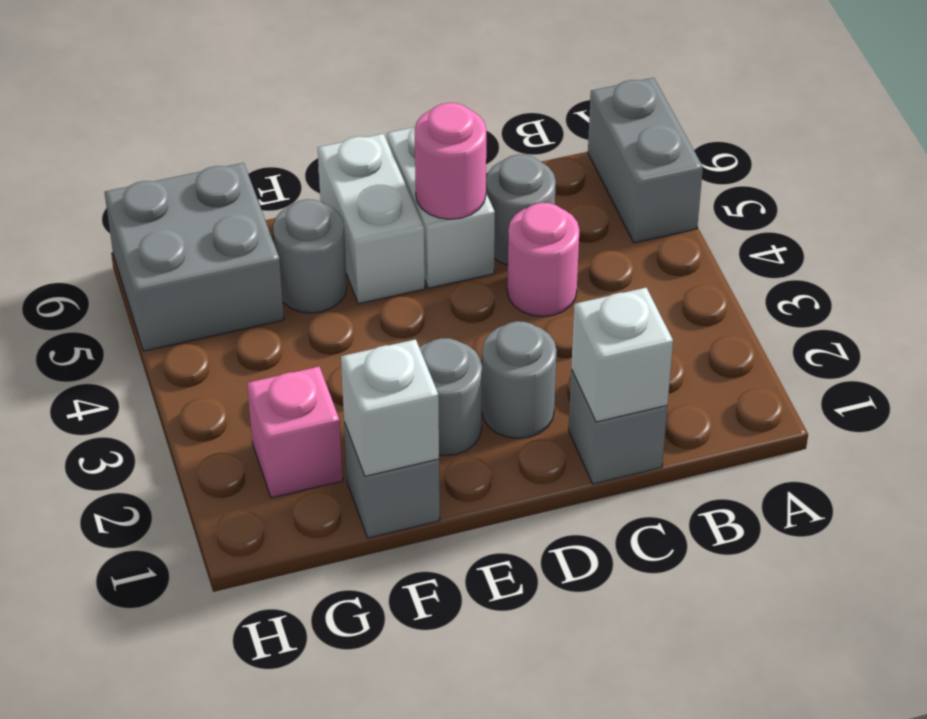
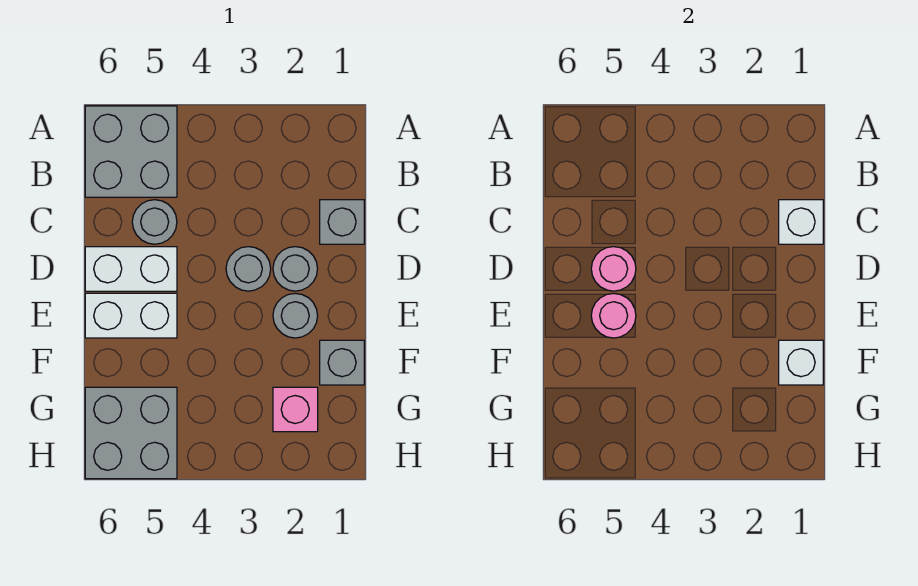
grey brick A5:A6 level 1 -> grey brick A5:B6 level 1
pink round brick C4 level 1 -> pink round brick E5 level 2
grey round brick F5 level 1 -> grey round brick D3 level 1

